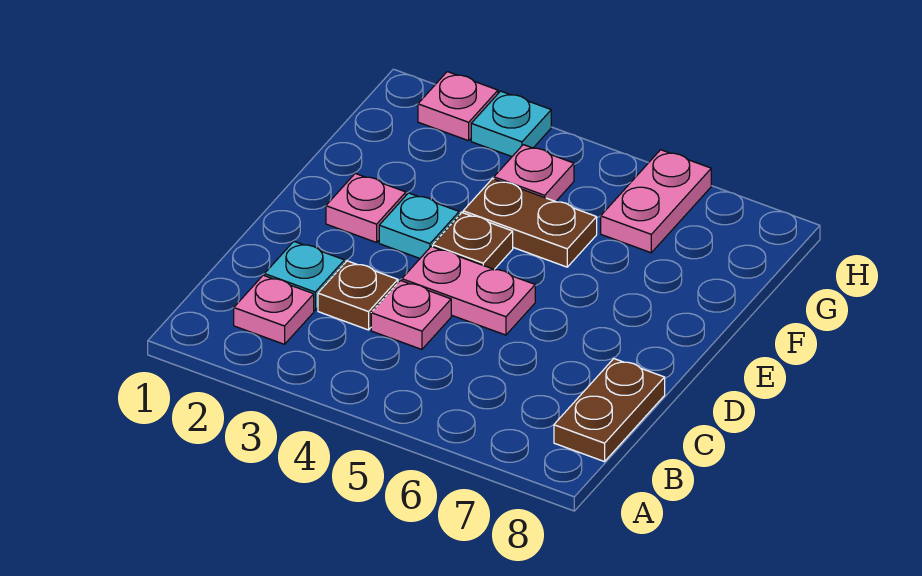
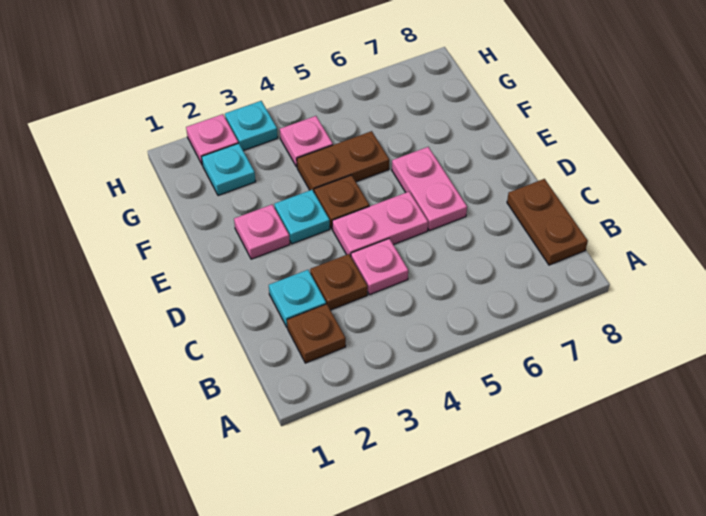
pink plate B2 level 1 -> brown plate B2 level 1
none -> cyan plate G2 level 1
pink plate G6:H6 level 1 -> pink plate D6:E6 level 1

